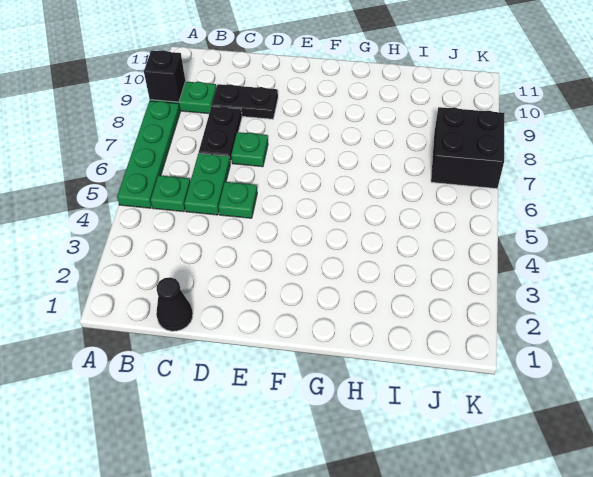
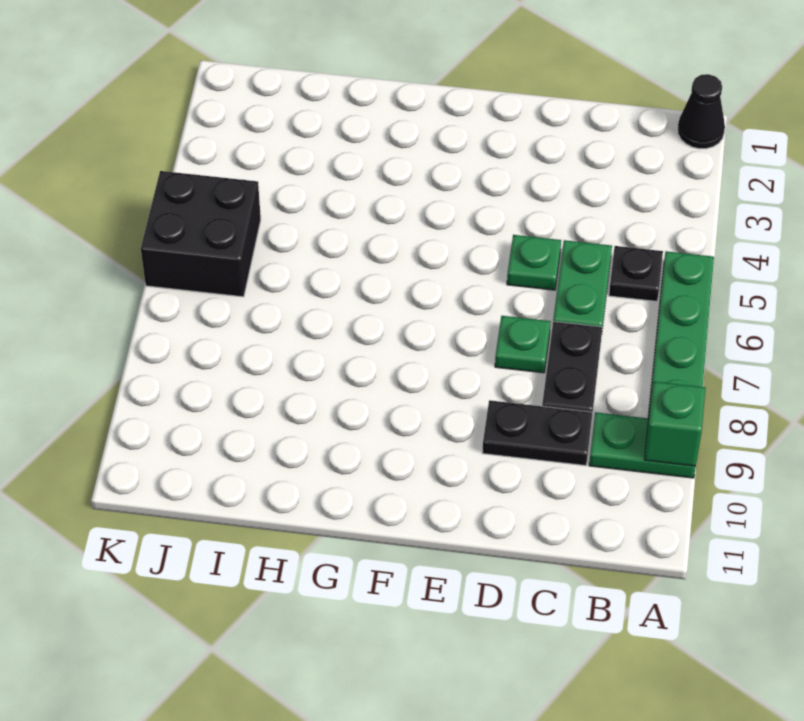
black brick A9 level 2 -> green brick A9 level 2
green plate B5 level 1 -> black plate B5 level 1
black cone C1 level 1 -> black cone A1 level 1
black brick J7:K8 level 1 -> black brick J5:K6 level 1

